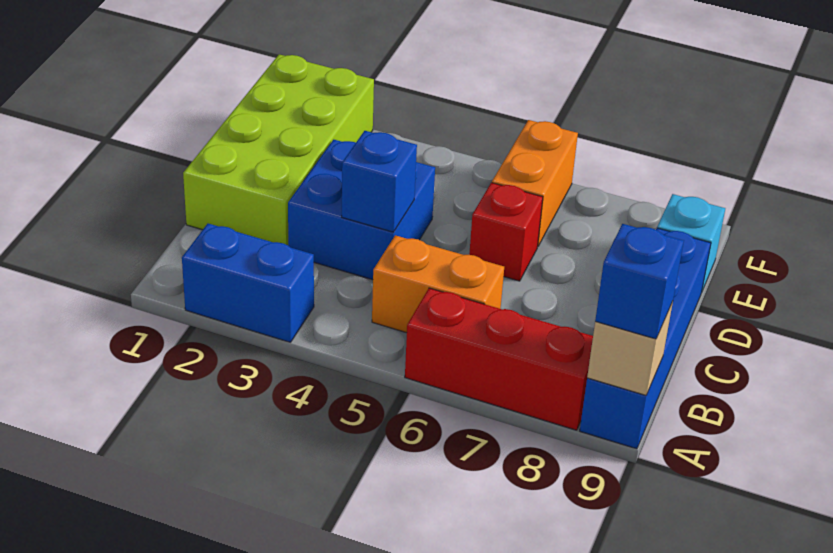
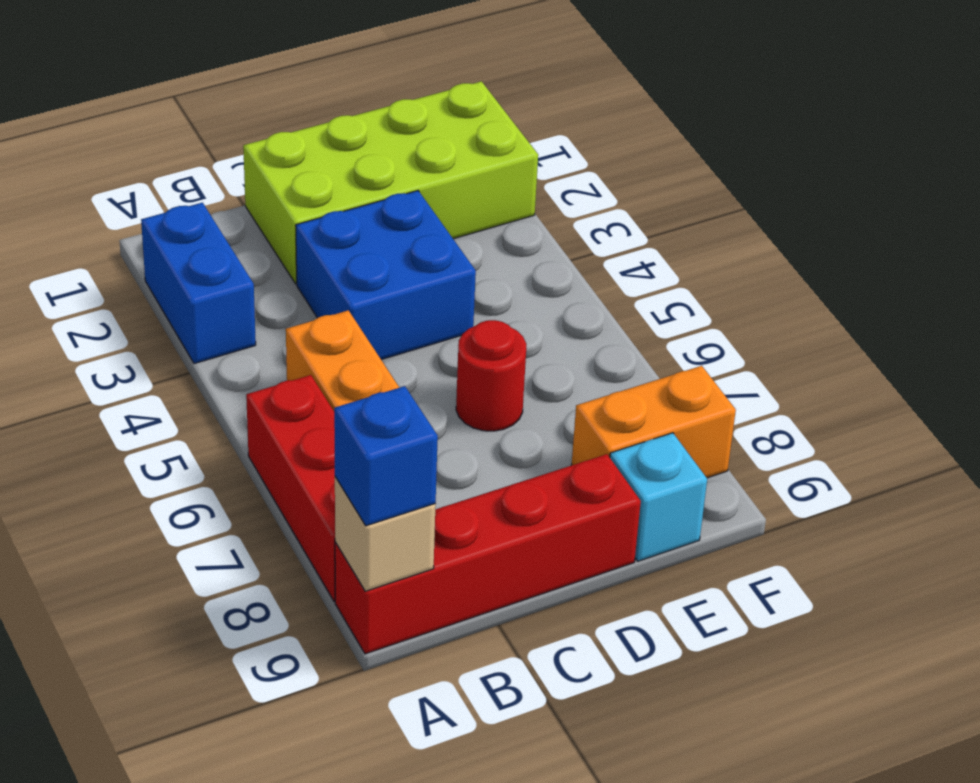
blue brick A9:D9 level 1 -> red brick A9:D9 level 1
blue brick C4 level 2 -> none
red brick D6 level 1 -> red round brick D6 level 1
orange brick E6:F6 level 1 -> orange brick E8:F8 level 1

